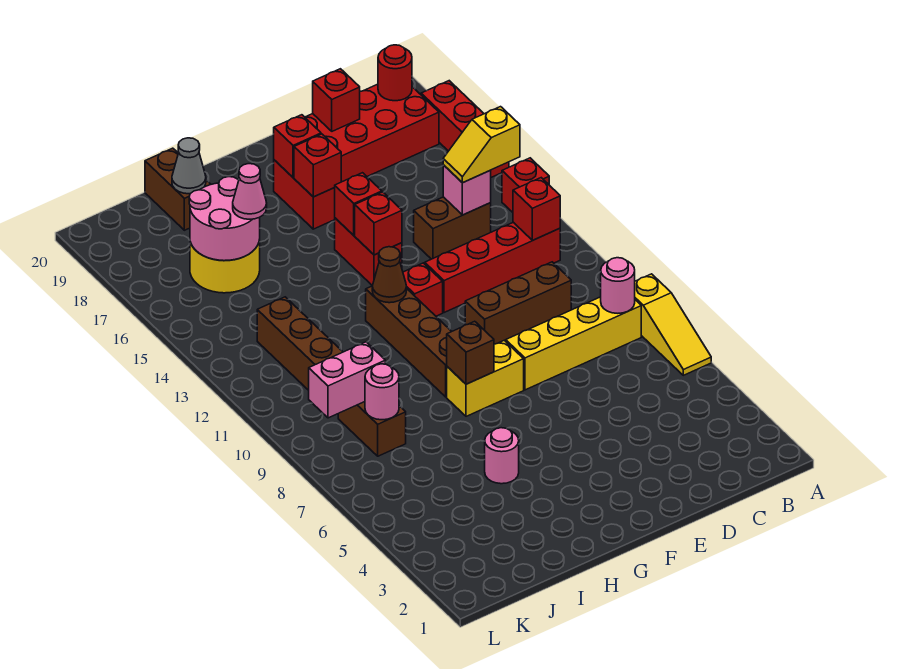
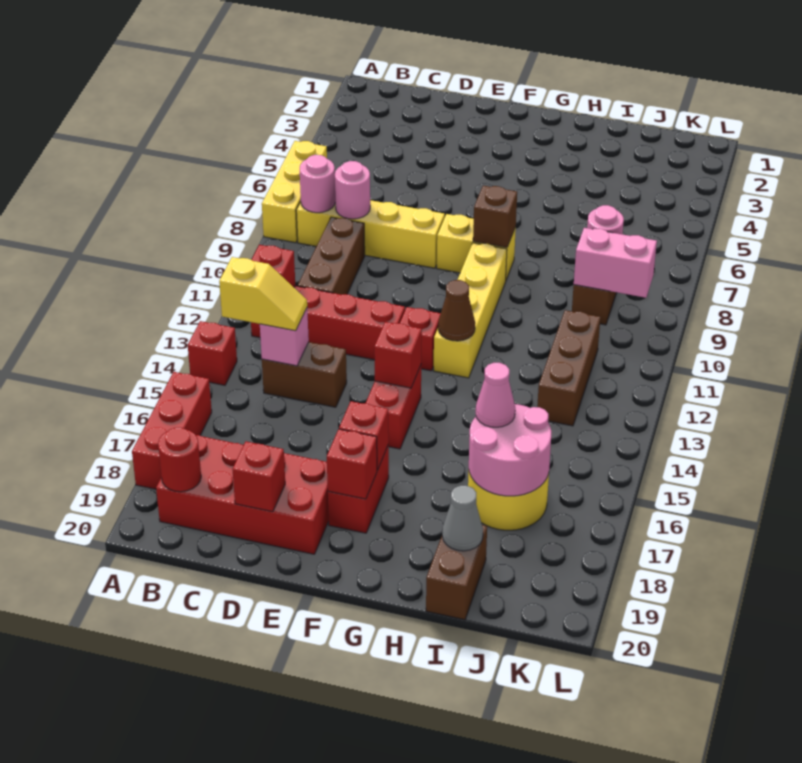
yellow slope A6:A8 level 1 top 8 -> yellow brick A6:A8 level 1
brown brick C10:E10 level 1 -> brown brick C9:C11 level 1
red brick F15 level 2 -> none
brown brick G9:G12 level 1 -> yellow brick G9:G12 level 1
pink round brick H5 level 1 -> pink round brick C8 level 2

